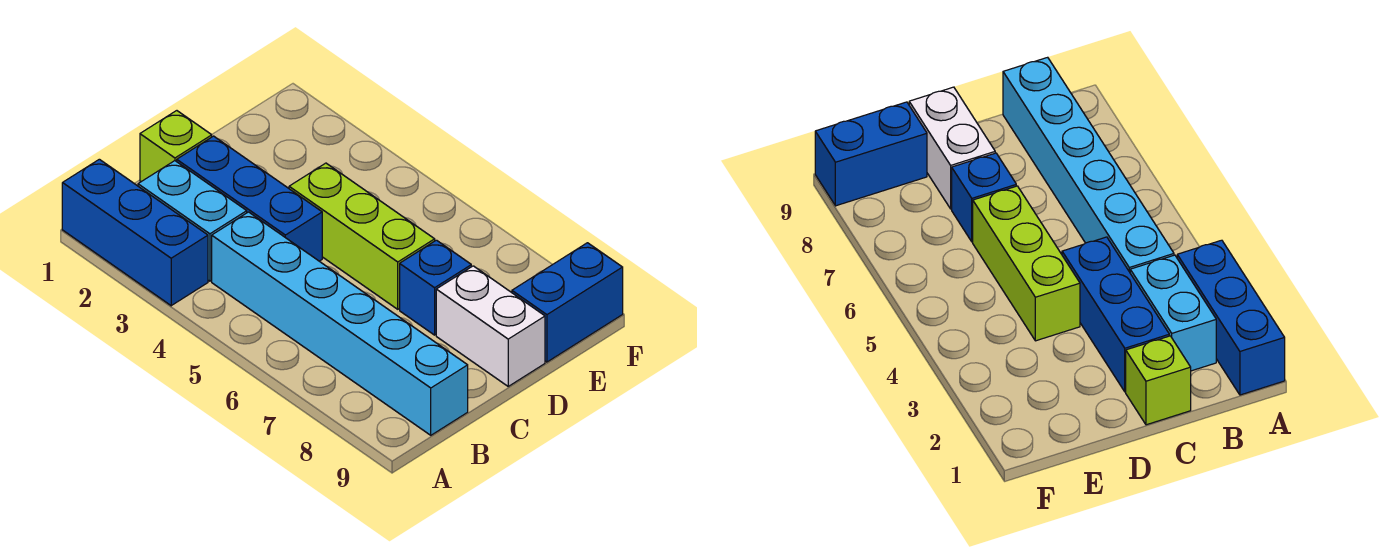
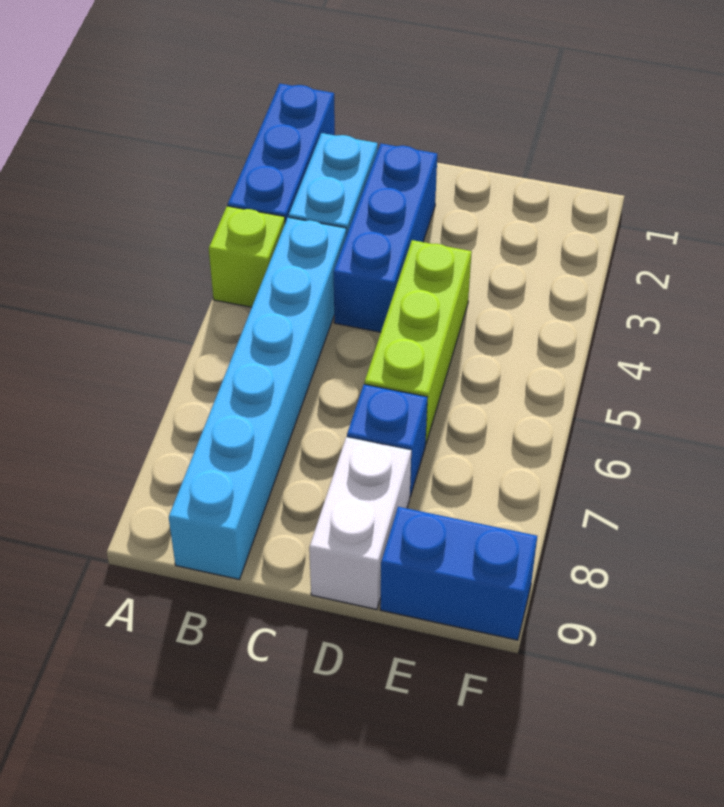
lime brick C1 level 1 -> lime brick A4 level 1

